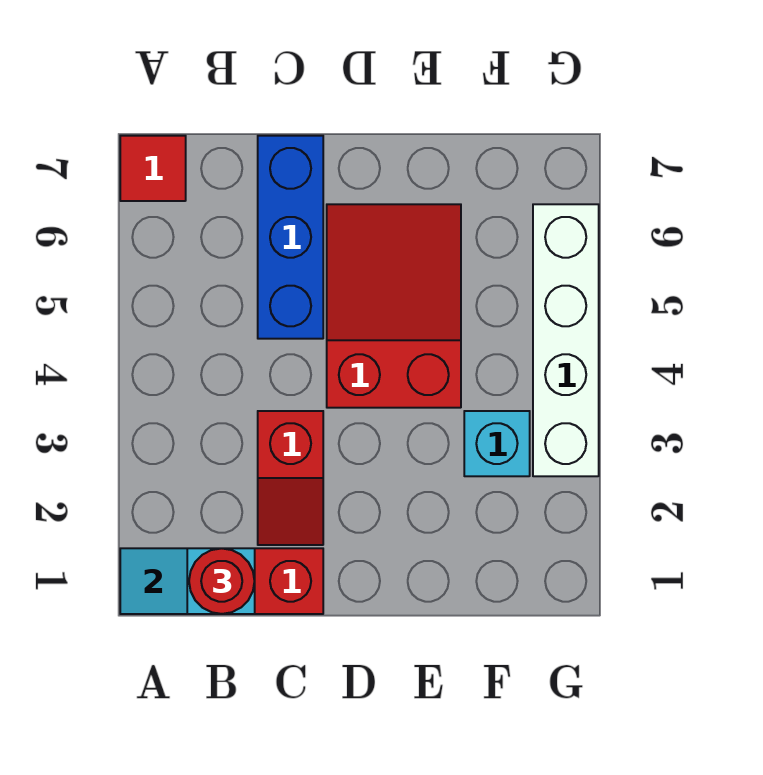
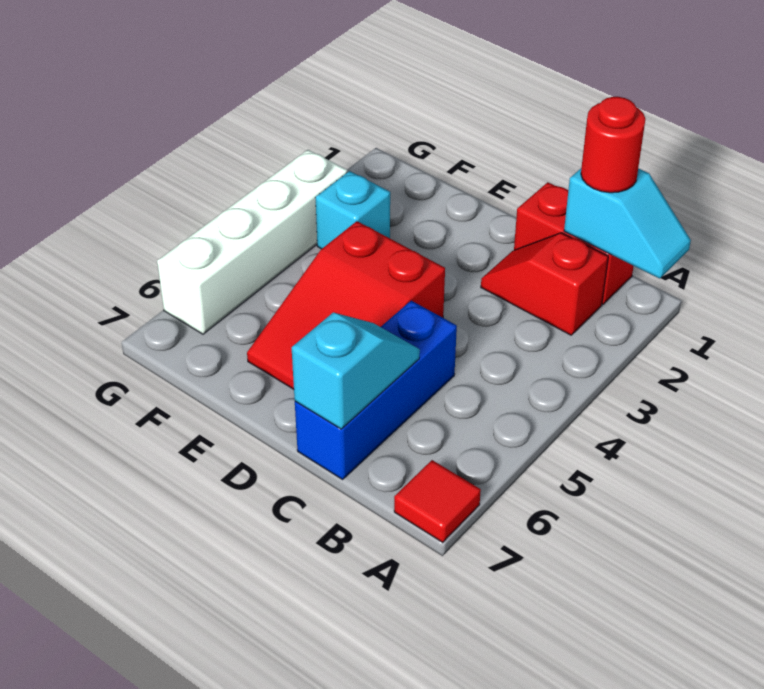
red slope C2:C3 level 1 top 3 -> red slope B2:C2 level 1 top B
none -> cyan slope C6:C7 level 2 top 7

